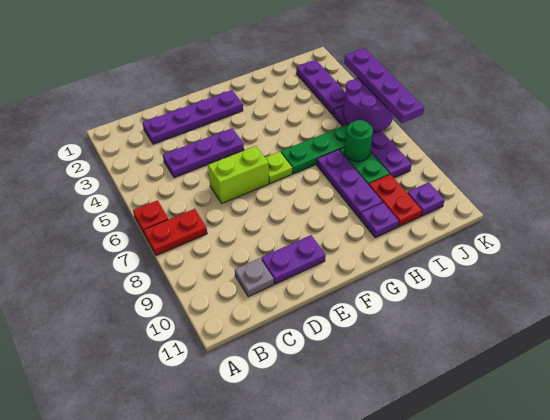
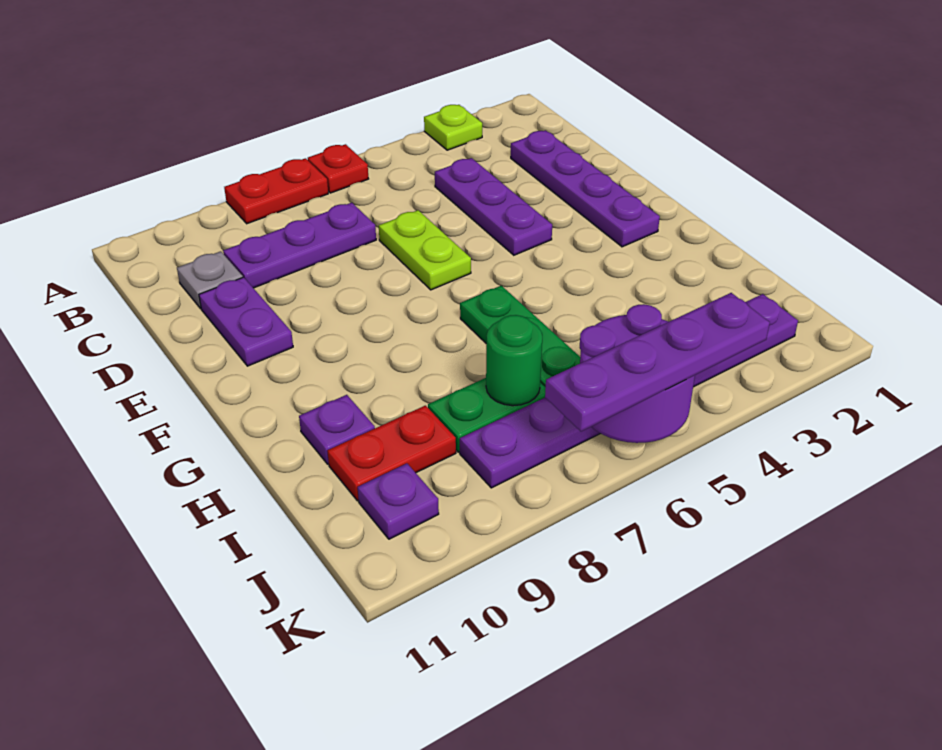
red plate A7:B7 level 1 -> red plate A7:A8 level 1
lime brick D6:E6 level 1 -> lime plate D6:E6 level 1
lime plate F6 level 1 -> lime plate A3 level 1
purple plate H7:H9 level 1 -> purple plate C7:C9 level 1

